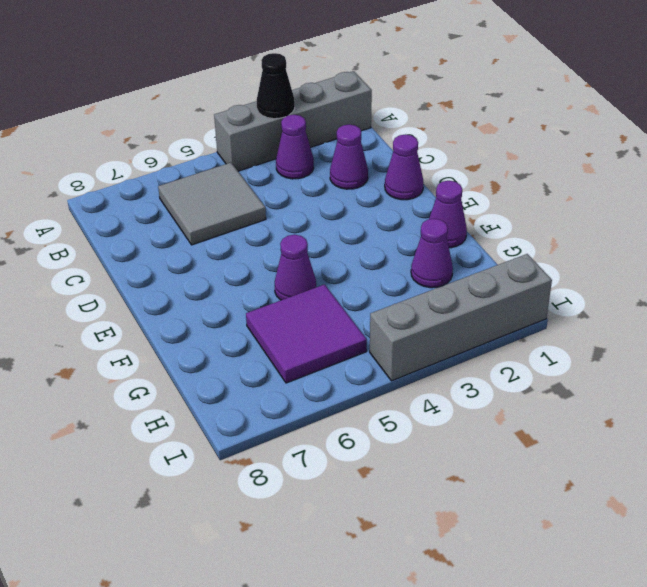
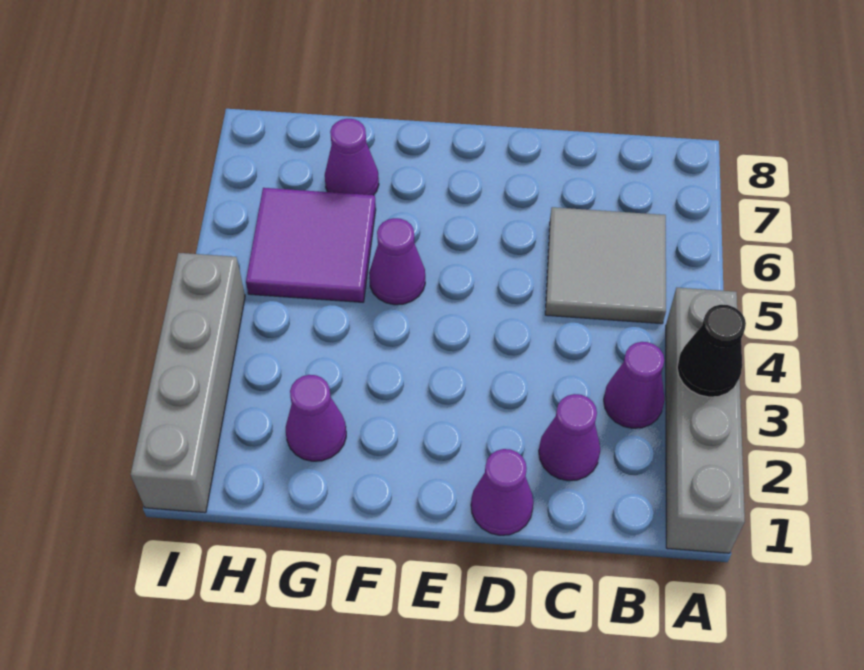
purple cone F1 level 1 -> purple cone G7 level 1

